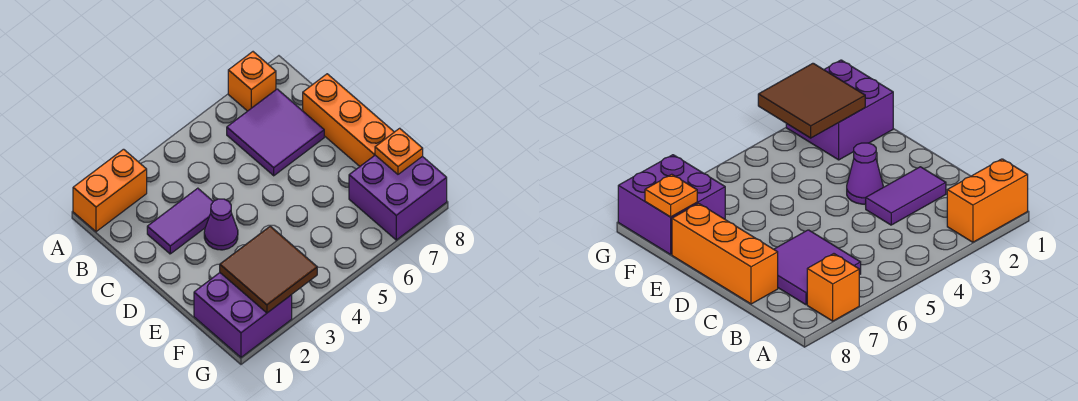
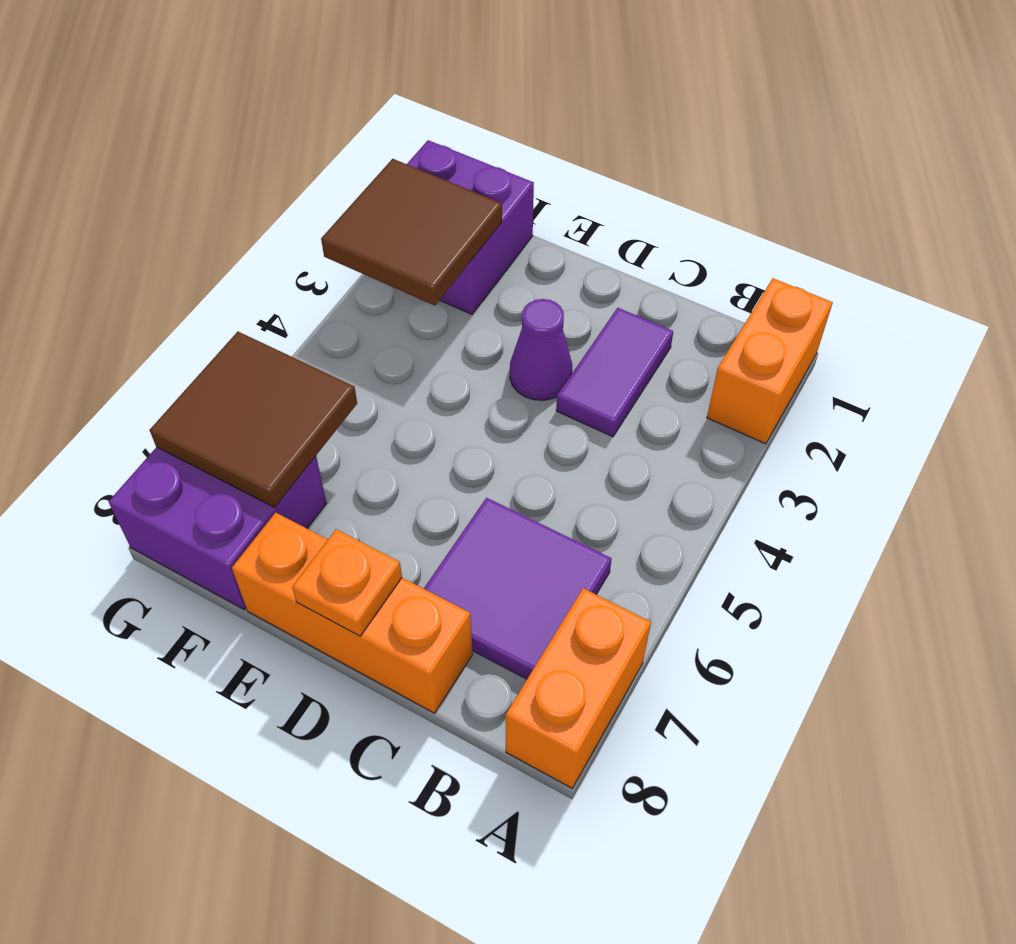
orange brick A7 level 1 -> orange brick A7:A8 level 1
none -> brown tile F6:G7 level 2
orange plate F8 level 2 -> orange plate D8 level 2

